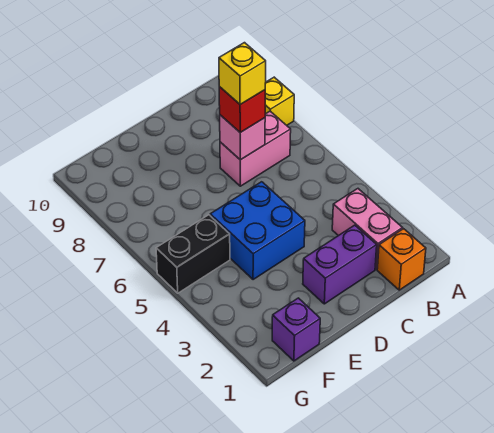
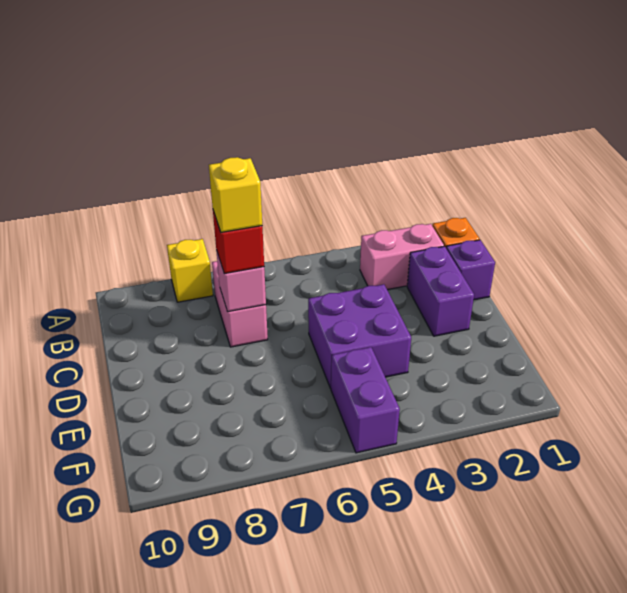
blue brick D4:E5 level 1 -> purple brick D4:E5 level 1
purple brick F1 level 1 -> purple brick C1 level 1
black brick F5:G5 level 1 -> purple brick F5:G5 level 1

